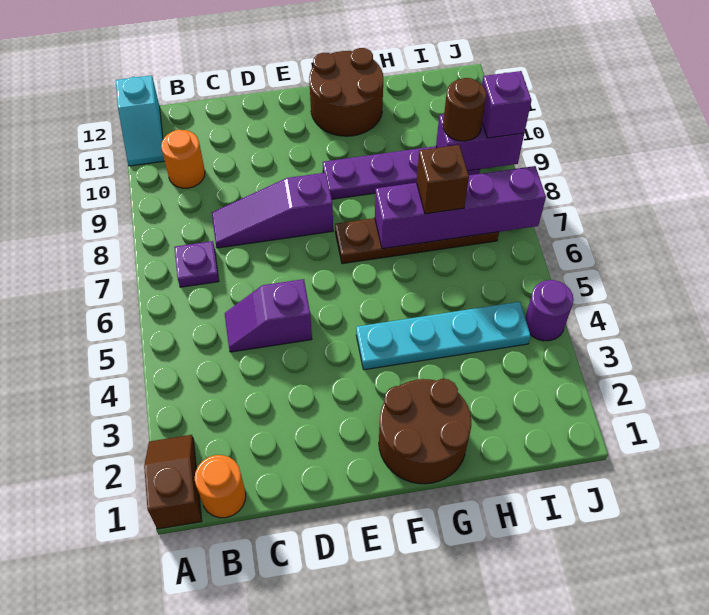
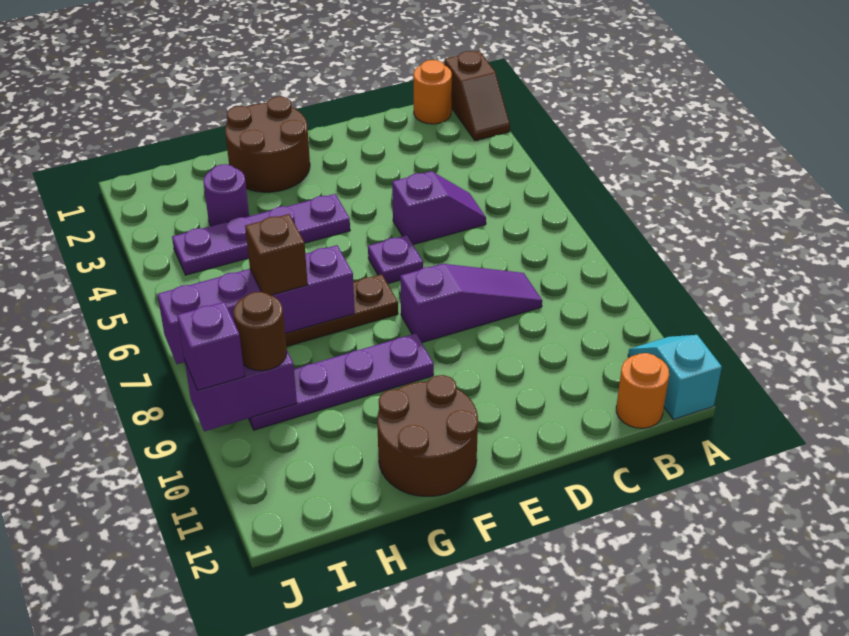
purple plate B7 level 1 -> purple plate E6 level 1
orange round brick B10 level 1 -> orange round brick B12 level 1
cyan plate F4:I4 level 1 -> purple plate F4:I4 level 1
purple round brick J4 level 1 -> purple round brick H3 level 1

